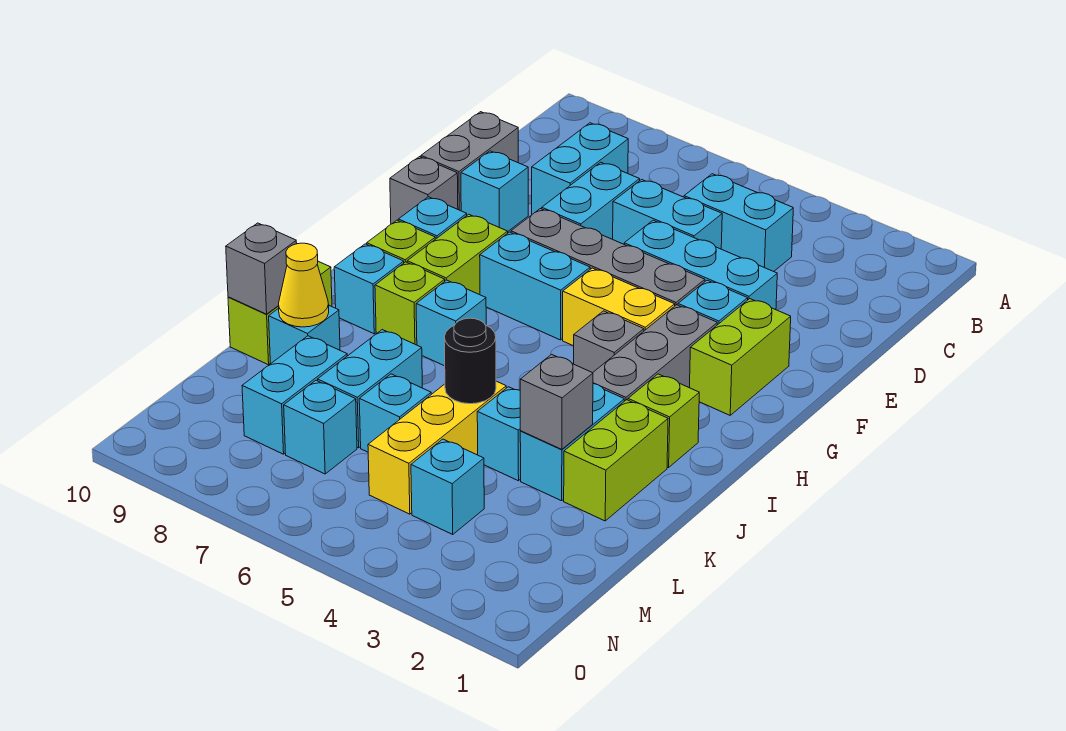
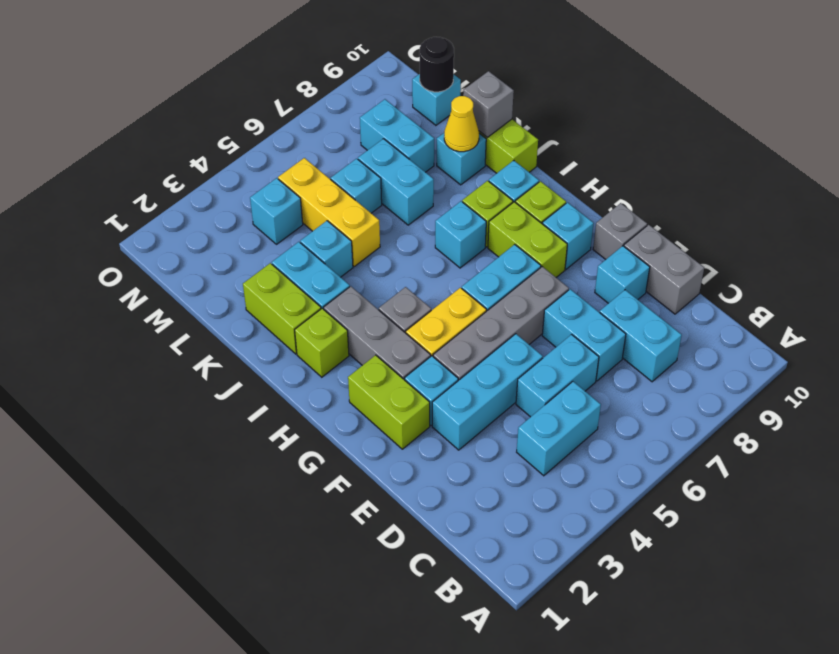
grey brick K3 level 2 -> none
black round brick K5 level 2 -> black round brick M10 level 2
cyan brick M7 level 1 -> cyan brick M10 level 1

